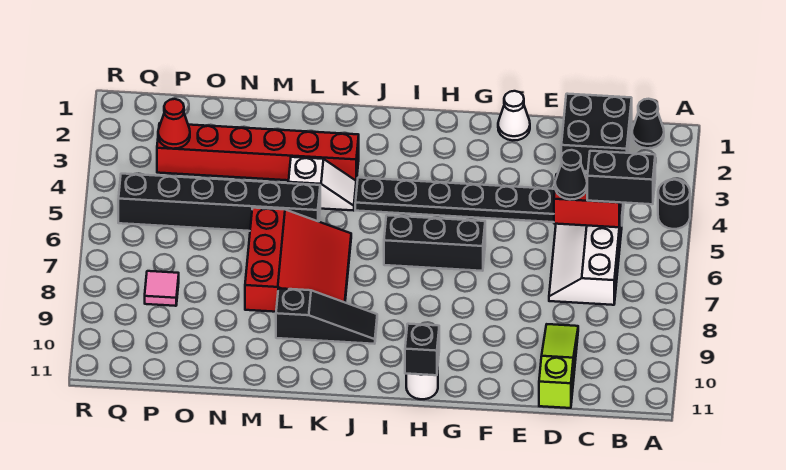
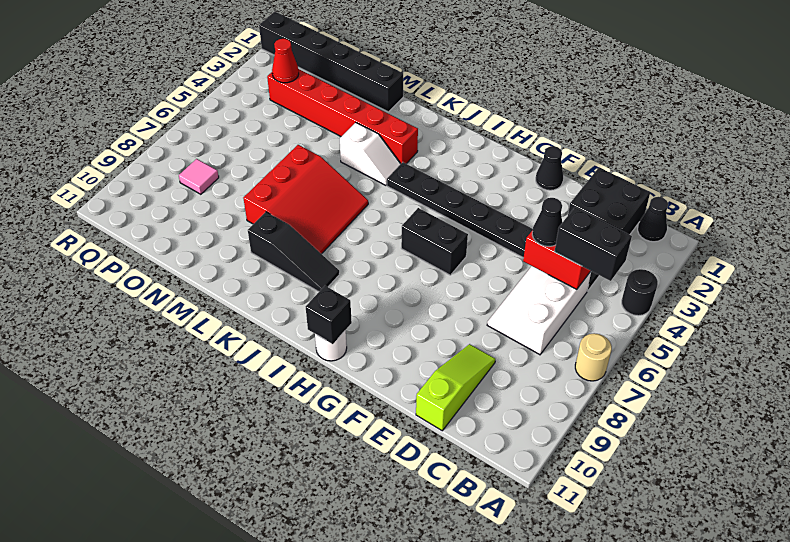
none -> tan round brick A7 level 1
white cone F1 level 1 -> black cone F1 level 1
black brick G6:I6 level 1 -> black brick G6:H6 level 1
black brick L5:Q5 level 1 -> black brick M1:R1 level 1

